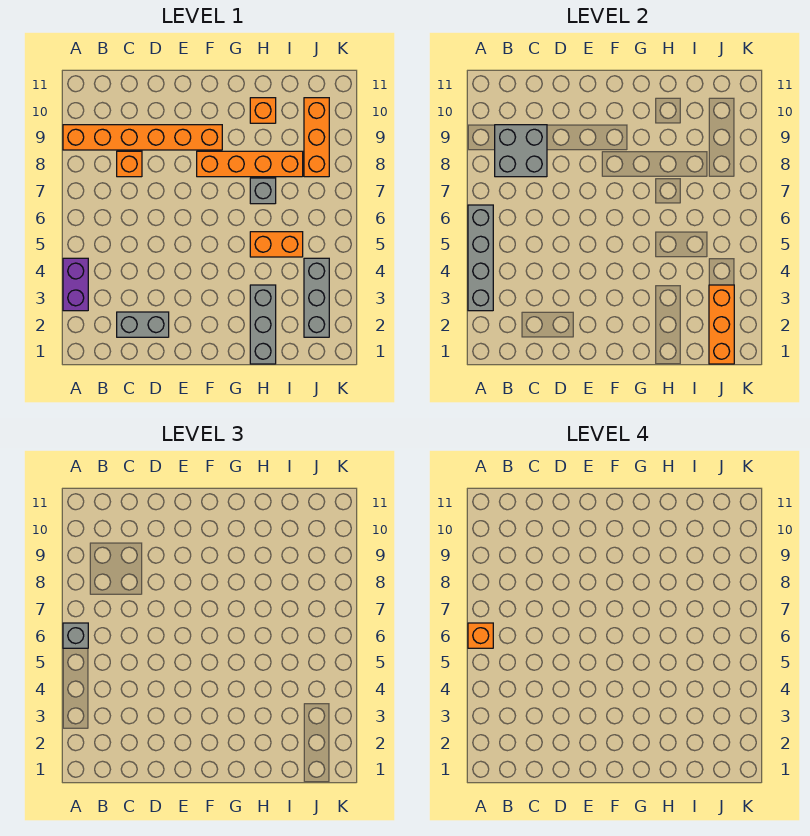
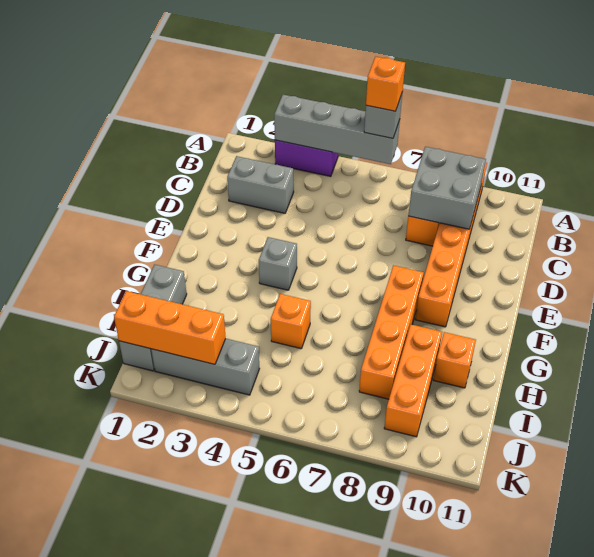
grey brick C2:D2 level 1 -> grey brick C2:C3 level 1
grey brick H1:H3 level 1 -> grey brick H1:J1 level 1
orange brick H5:I5 level 1 -> orange brick H5 level 1
grey brick H7 level 1 -> grey brick F4 level 1
orange brick J8:J10 level 1 -> orange brick H9:J9 level 1

